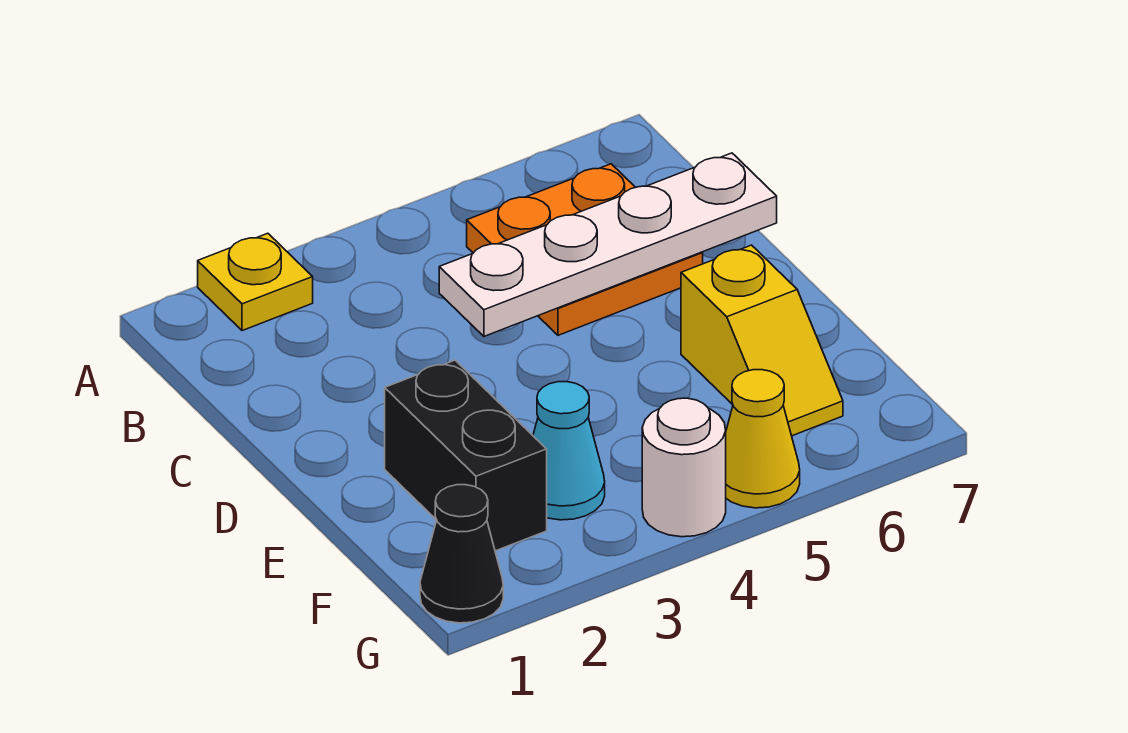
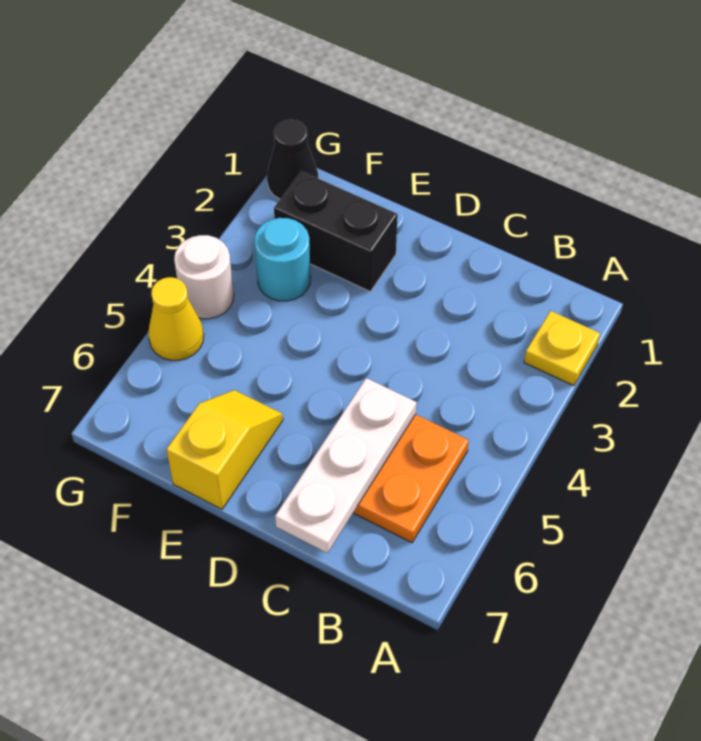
white plate C4:C7 level 2 -> white plate C5:C7 level 2
yellow slope E6:F6 level 1 top E -> yellow slope E6:E7 level 1 top 7
cyan cone F3 level 1 -> cyan round brick F3 level 1

